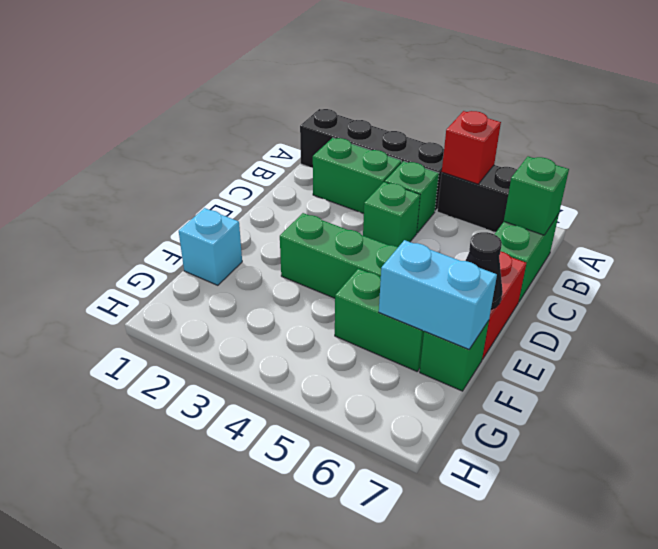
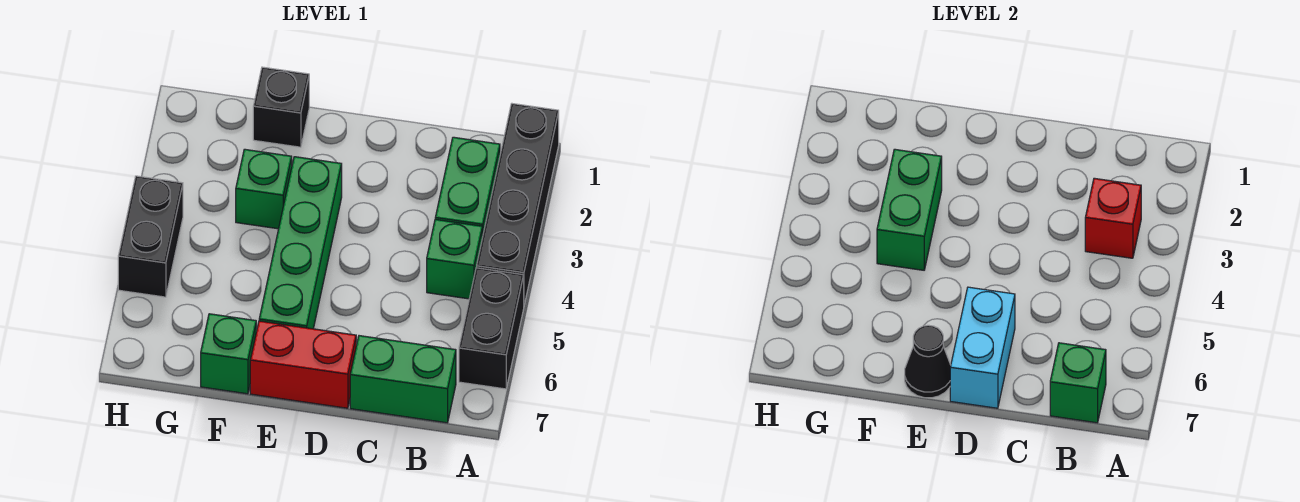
red brick A5 level 2 -> red brick B3 level 2
green brick C4 level 1 -> green brick F3 level 1
cyan brick F1 level 1 -> black brick F1 level 1
green brick F5:F6 level 1 -> green brick F3:F4 level 2
cyan brick F6:F7 level 2 -> cyan brick D6:D7 level 2
none -> black brick H4:H5 level 1

